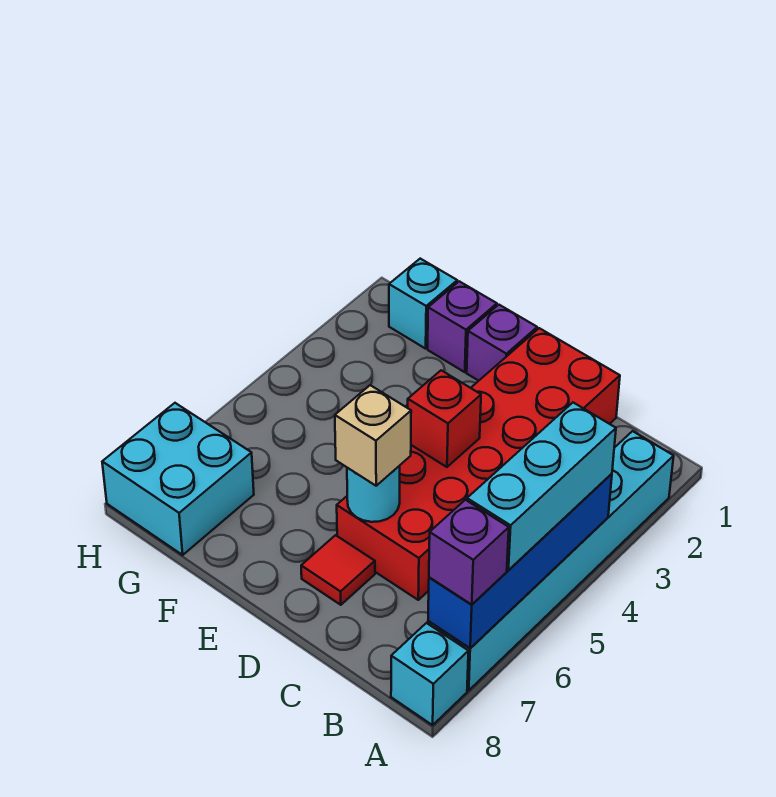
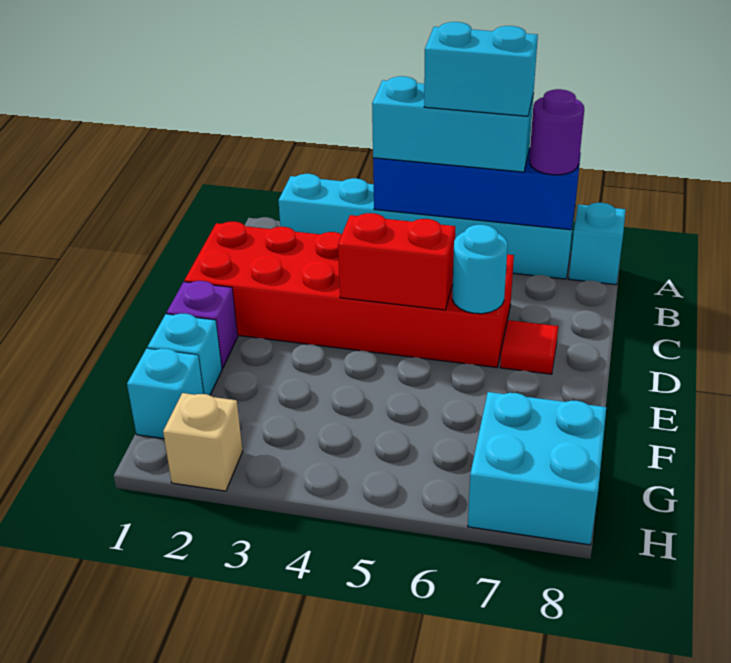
none -> cyan brick A5:A6 level 4
purple brick A7 level 3 -> purple round brick A7 level 3
red brick D4 level 2 -> red brick D4:D5 level 2
tan brick D6 level 3 -> tan brick H2 level 1
purple brick F1 level 1 -> cyan brick F1 level 1

